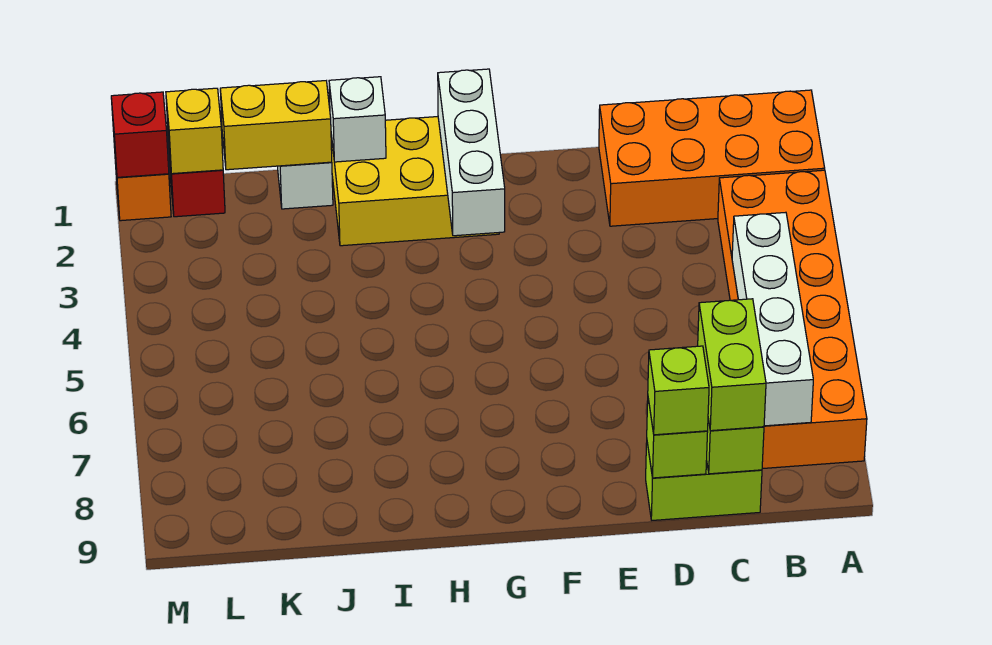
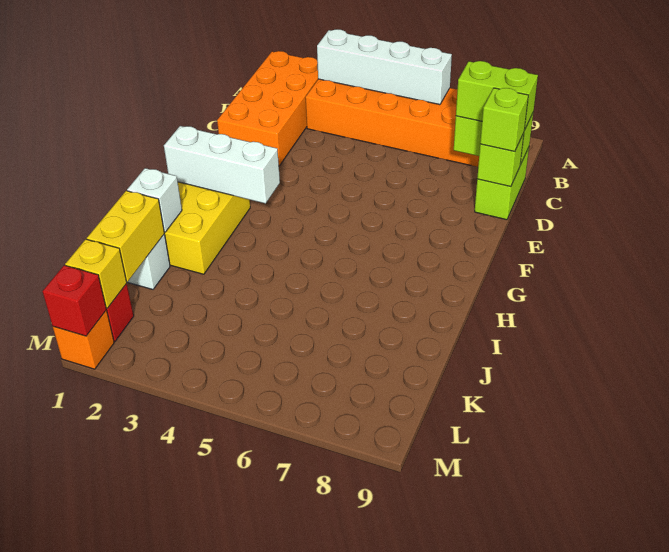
white brick B5:B8 level 2 -> white brick A3:A6 level 2

